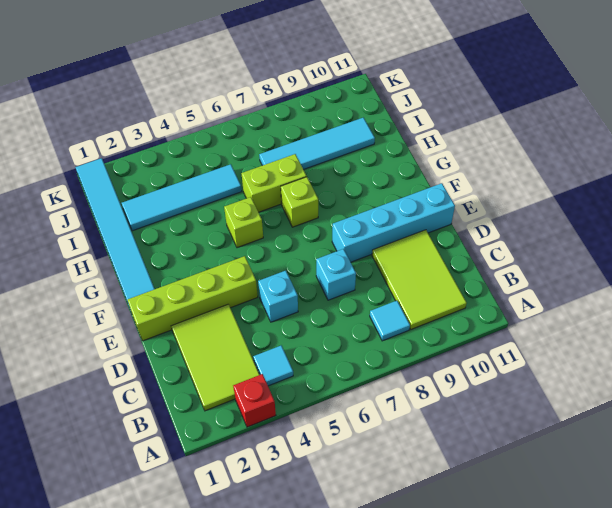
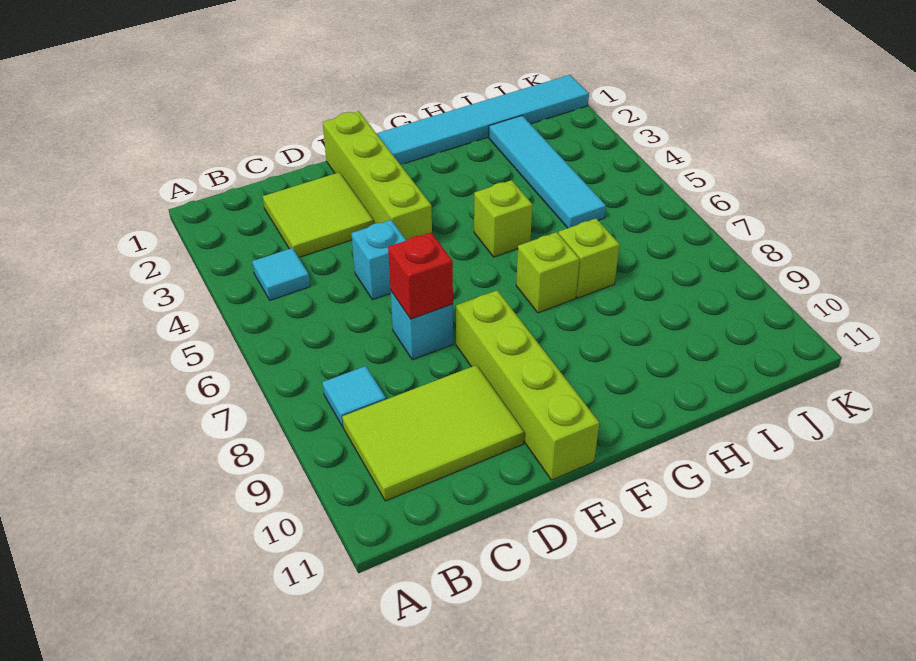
red brick A3 level 1 -> red brick D7 level 2
lime tile B2:D3 level 1 -> lime tile C2:D3 level 1
cyan brick E8:E11 level 1 -> lime brick E8:E11 level 1
lime brick H6:H7 level 1 -> lime brick H7 level 1
cyan tile I7:I10 level 1 -> none

